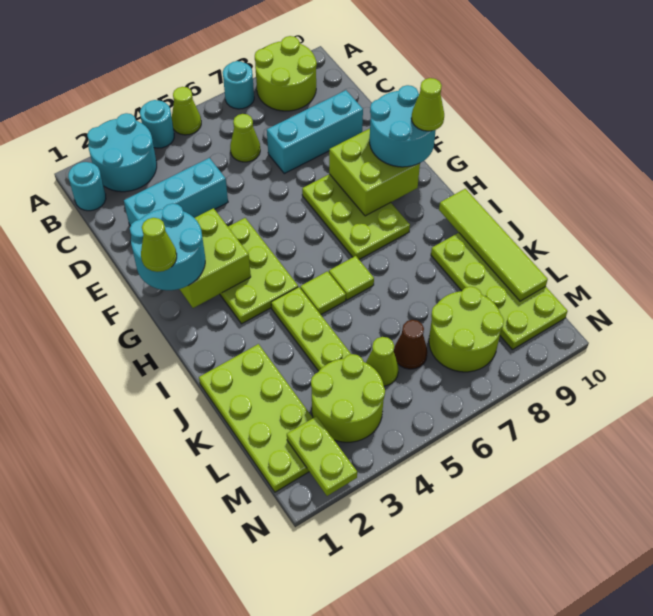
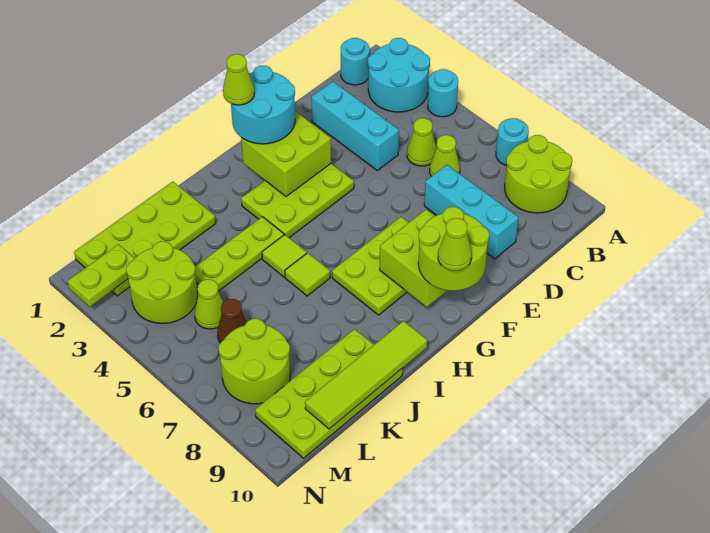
lime cone A5 level 1 -> lime cone C5 level 1
cyan round brick F9:G10 level 3 -> lime round brick F9:G10 level 3

